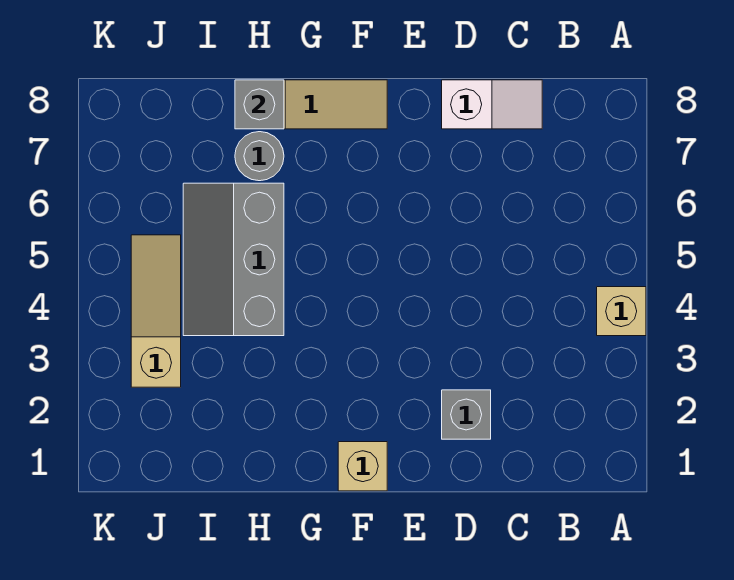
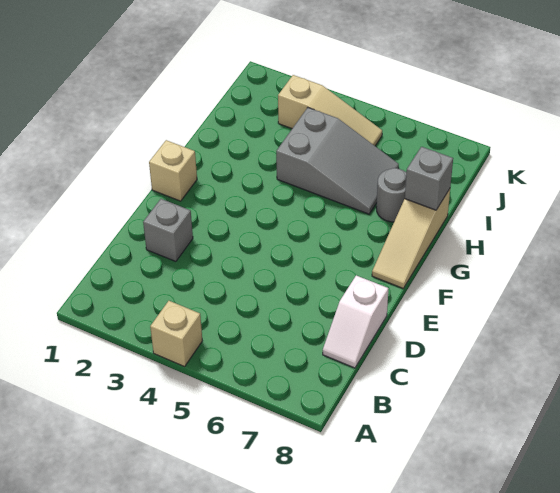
grey slope H4:I6 level 1 top H -> grey slope H4:I6 level 1 top 4

